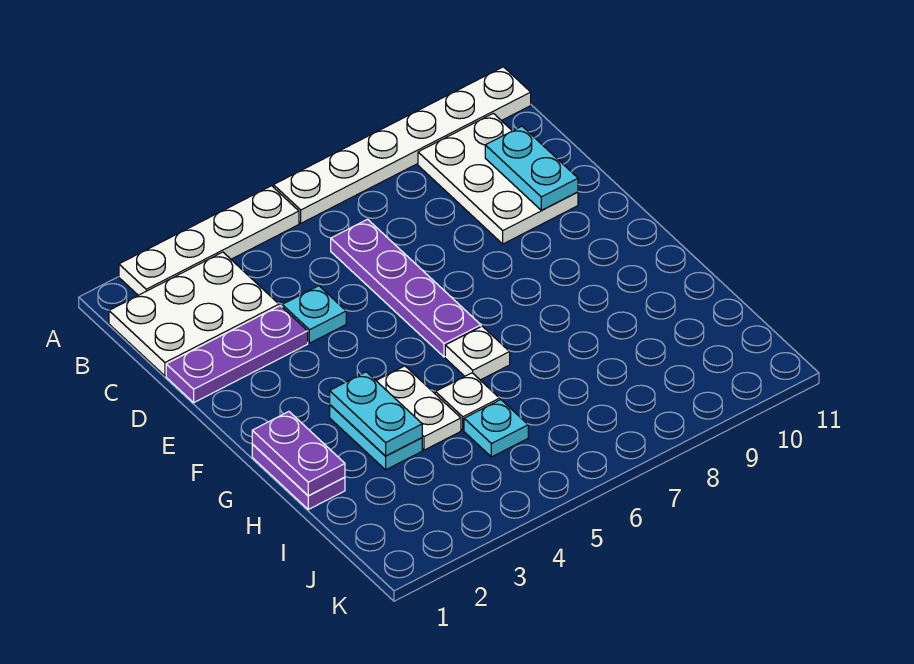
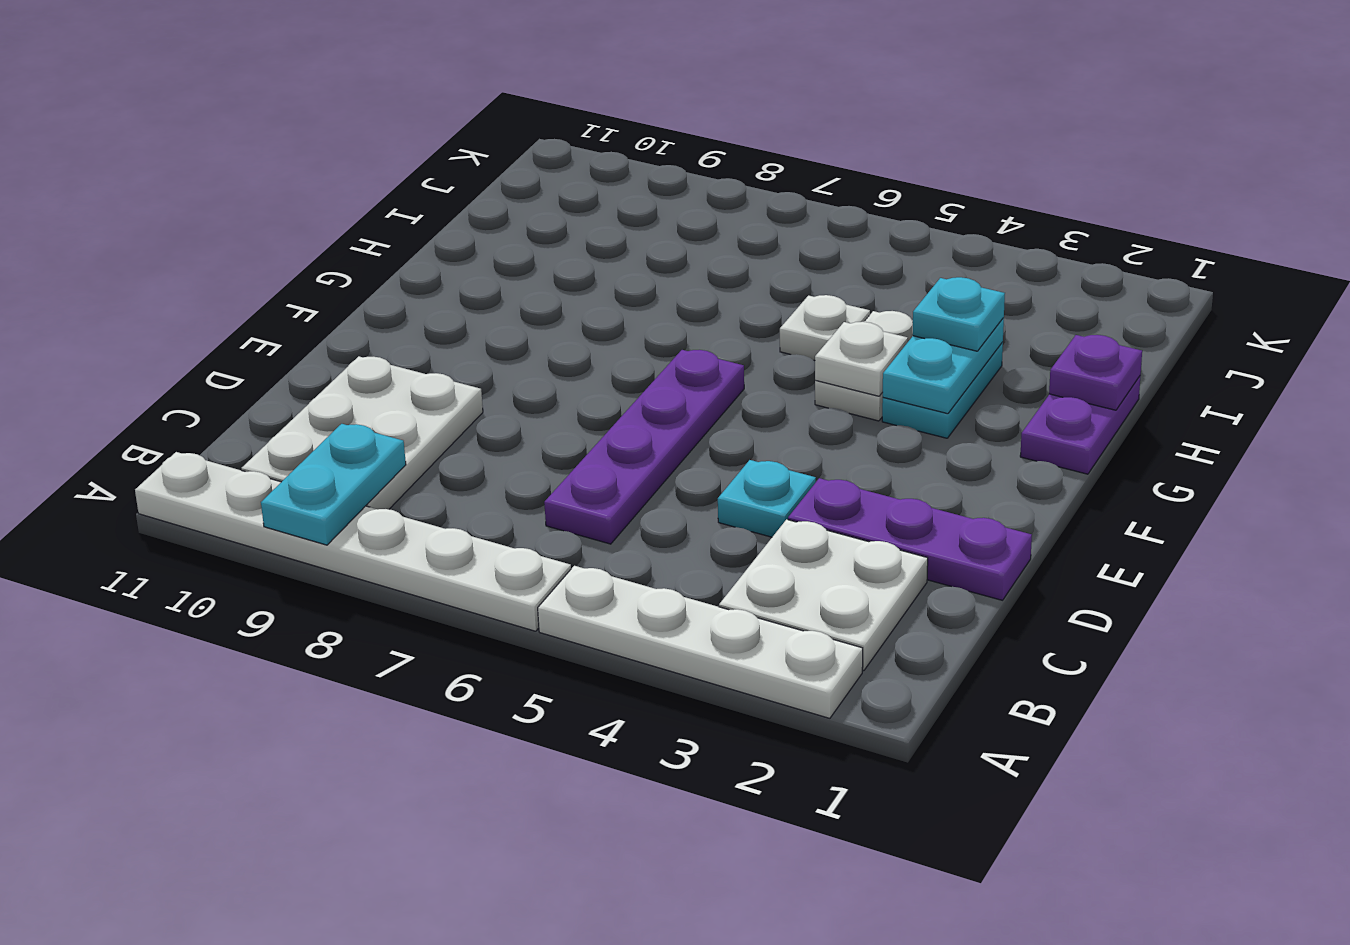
white plate B1:C3 level 1 -> white plate B2:C3 level 1
cyan plate C10:D10 level 2 -> cyan plate A9:B9 level 2
purple plate G1:H1 level 2 -> purple plate H1 level 2
white plate G6 level 1 -> white plate G4 level 2
cyan plate I5 level 1 -> cyan plate H3 level 3

